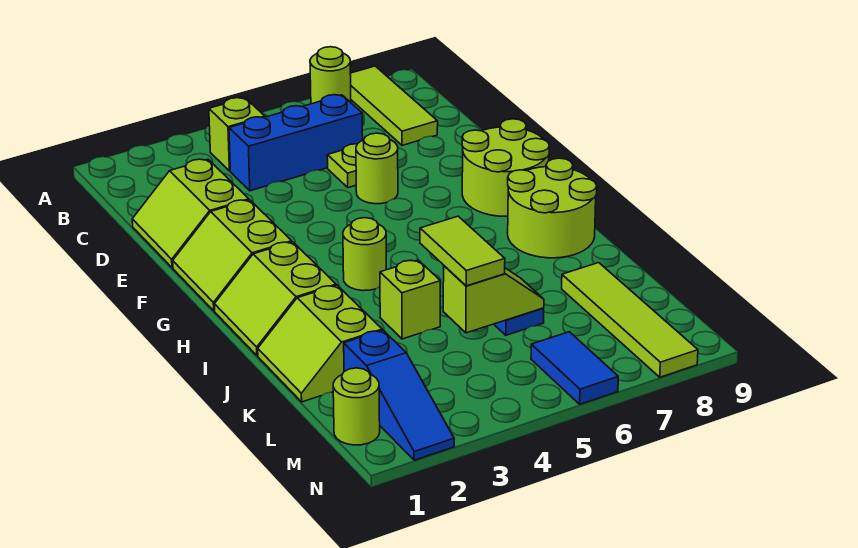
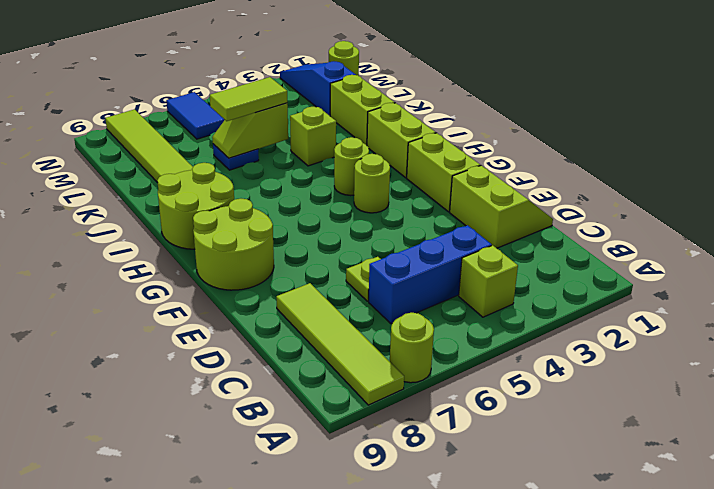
lime tile A8:C8 level 1 -> lime tile A8:D8 level 1
lime round brick E6 level 1 -> lime round brick G4 level 1
lime tile J5:K5 level 3 -> lime tile K5:K6 level 3

